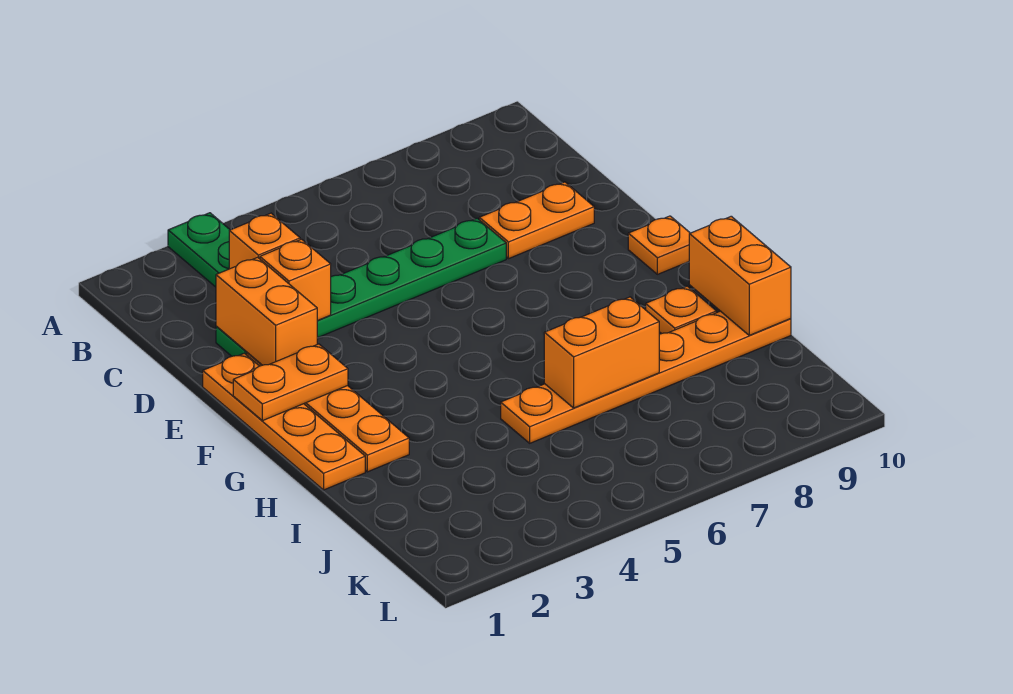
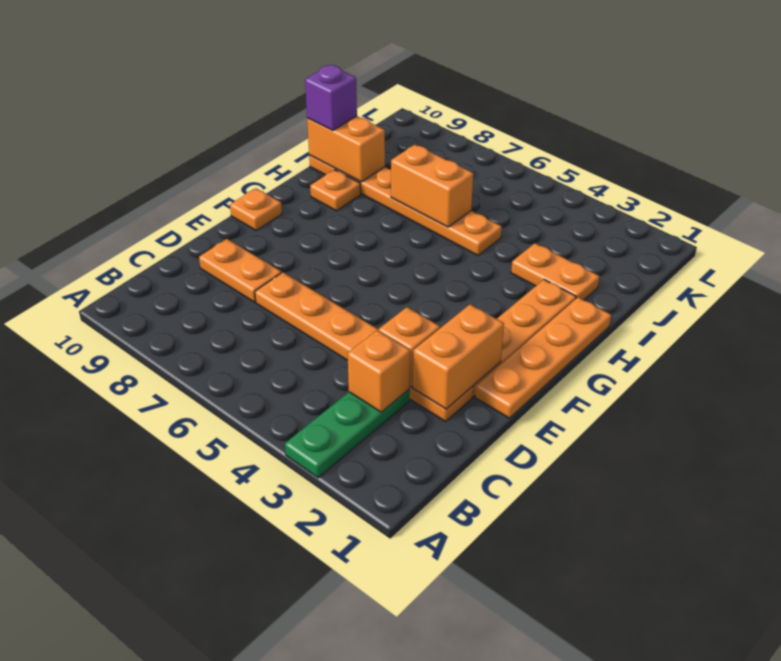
green plate D2:D7 level 1 -> orange plate D2:D7 level 1
orange plate F1:F2 level 2 -> orange plate I2:I3 level 1
orange brick H10:I10 level 2 -> orange brick I9:I10 level 2
none -> purple brick I10 level 3

